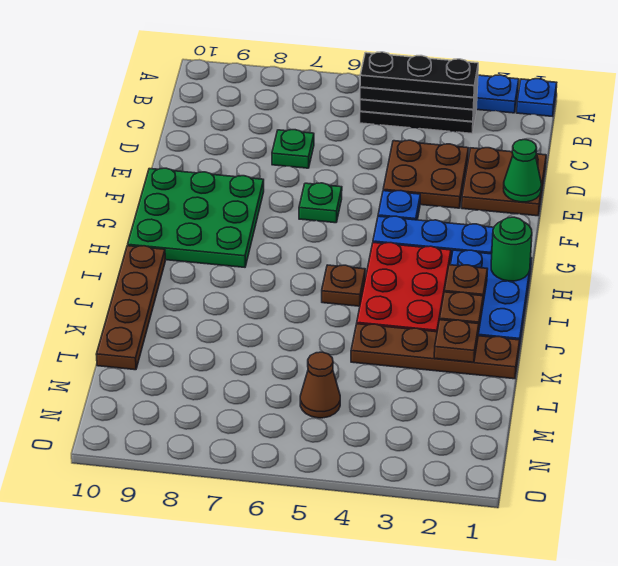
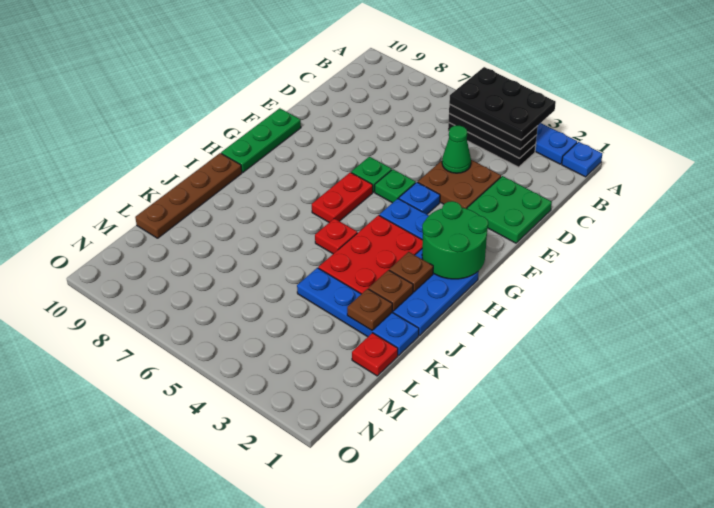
black plate B3:B5 level 4 -> black plate A3:B5 level 4
brown plate D1:E2 level 1 -> green plate D1:E2 level 1
green plate D7 level 1 -> green plate F5 level 1
green cone E1 level 2 -> green cone D4 level 2
green plate F8:H10 level 1 -> green plate F10:H10 level 1
none -> red plate G6:H6 level 1
green round brick H1 level 2 -> green round brick G1:H2 level 2
brown plate I5 level 1 -> red plate I5 level 1
brown plate K1:K4 level 1 -> blue plate K1:K4 level 1
none -> red plate L1 level 1
brown cone M5 level 1 -> none

